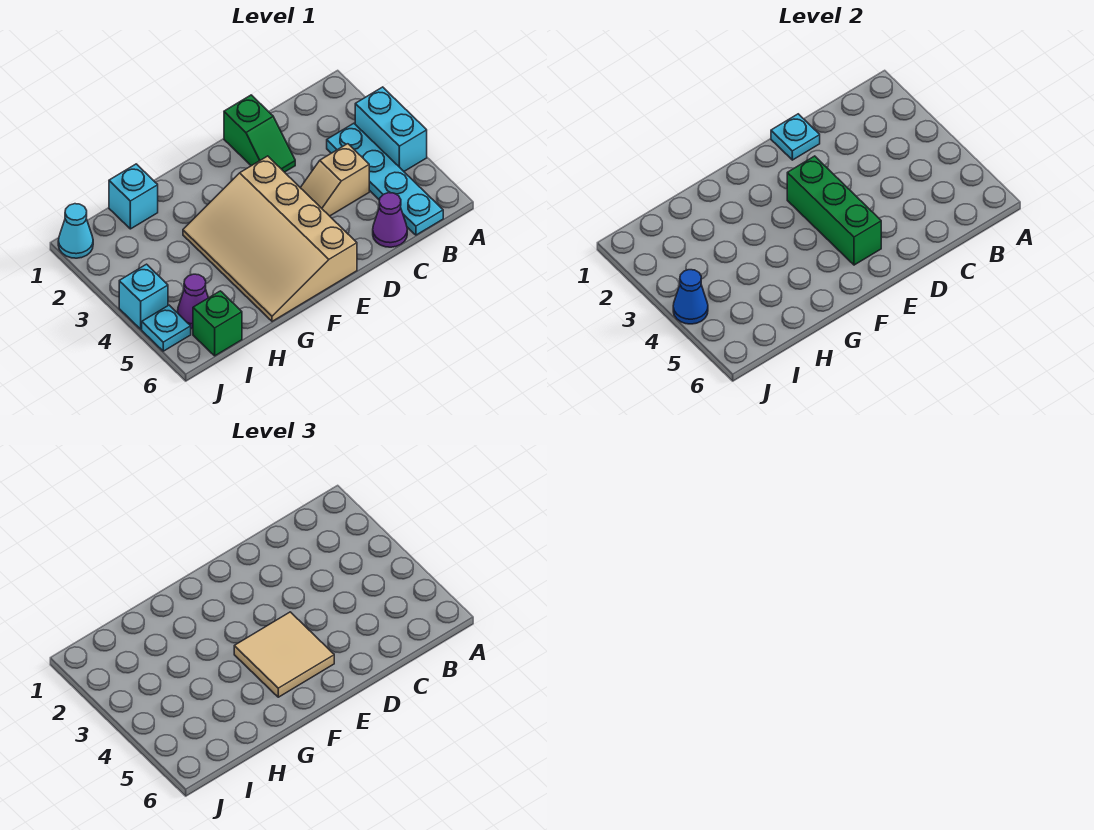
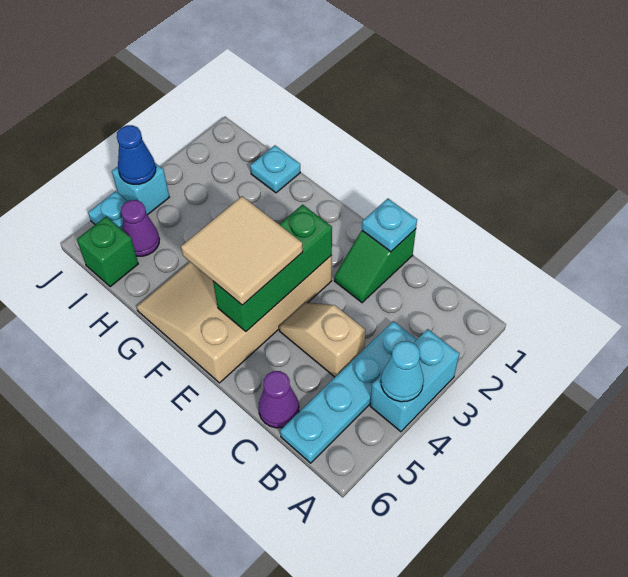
cyan brick H1 level 1 -> cyan plate H1 level 1
cyan cone J1 level 1 -> cyan cone A4 level 2

